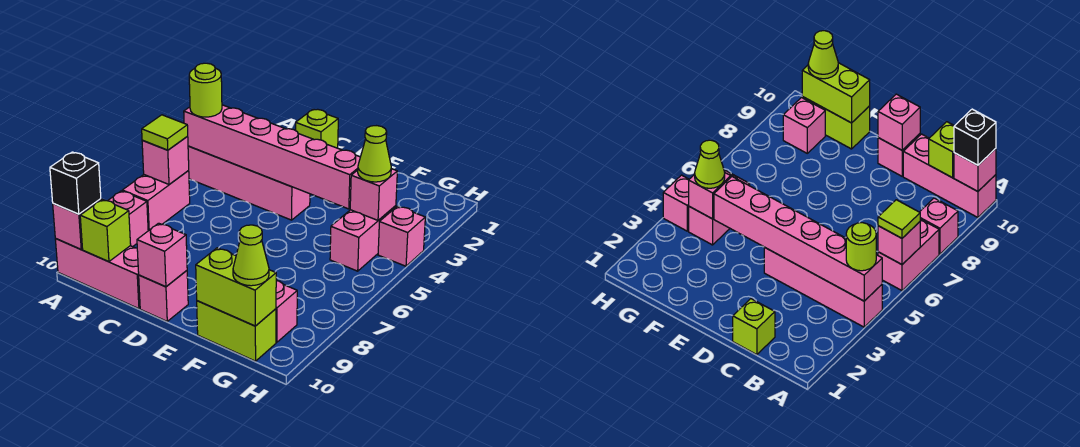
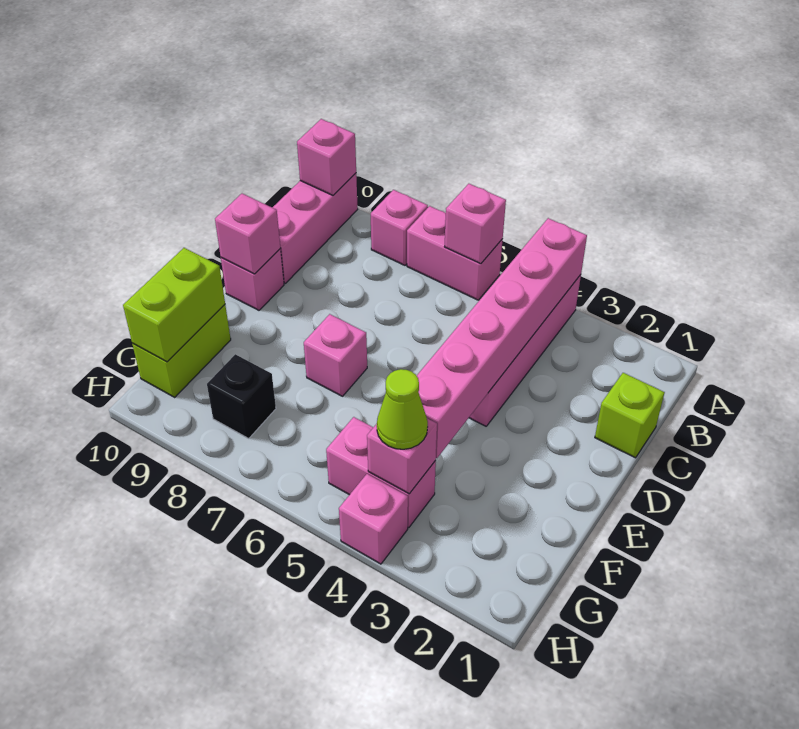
lime round brick A4 level 3 -> none
lime tile A6 level 3 -> none
black brick A10 level 3 -> black brick G8 level 1
lime brick B10 level 2 -> none
pink brick G9 level 1 -> pink brick E7 level 1
lime cone G10 level 3 -> none

